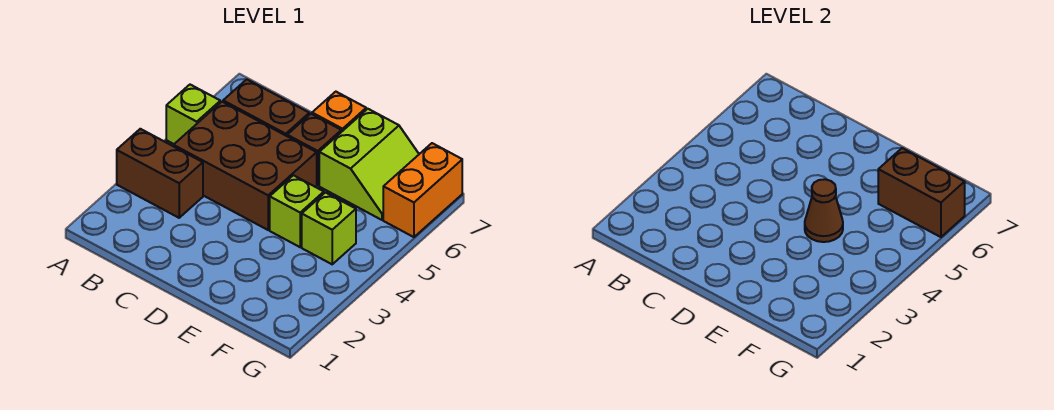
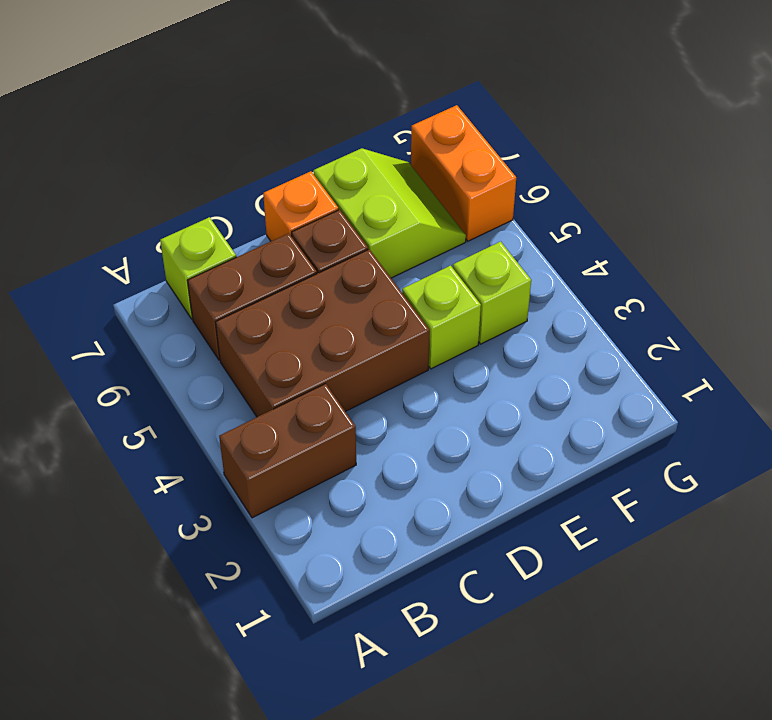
lime brick A5 level 1 -> lime brick B7 level 1
brown cone E4 level 2 -> none
brown brick F6:G6 level 2 -> none

